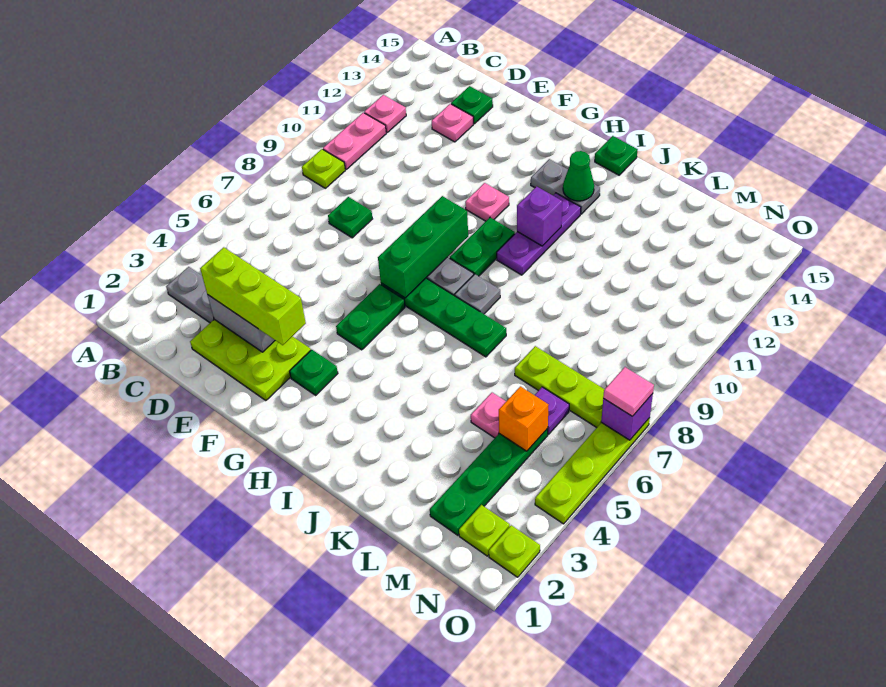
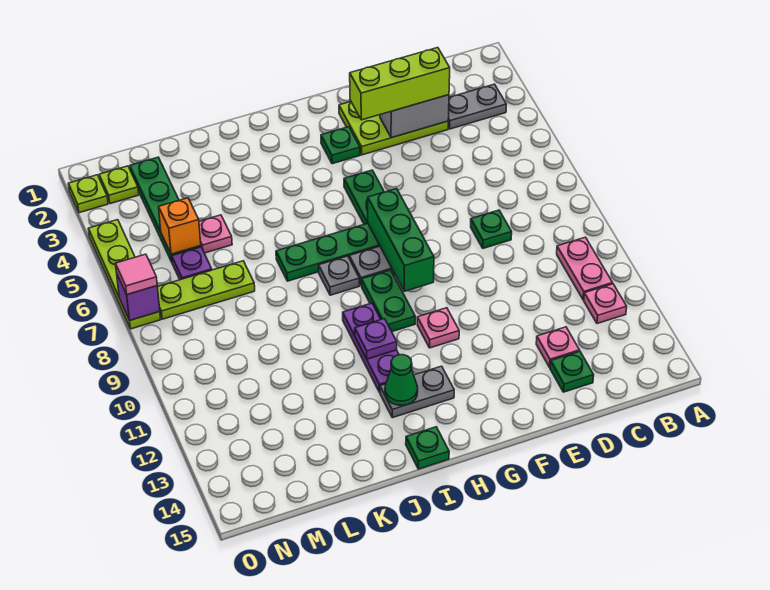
lime plate B9 level 1 -> none
purple brick I11 level 2 -> purple plate I11 level 2

